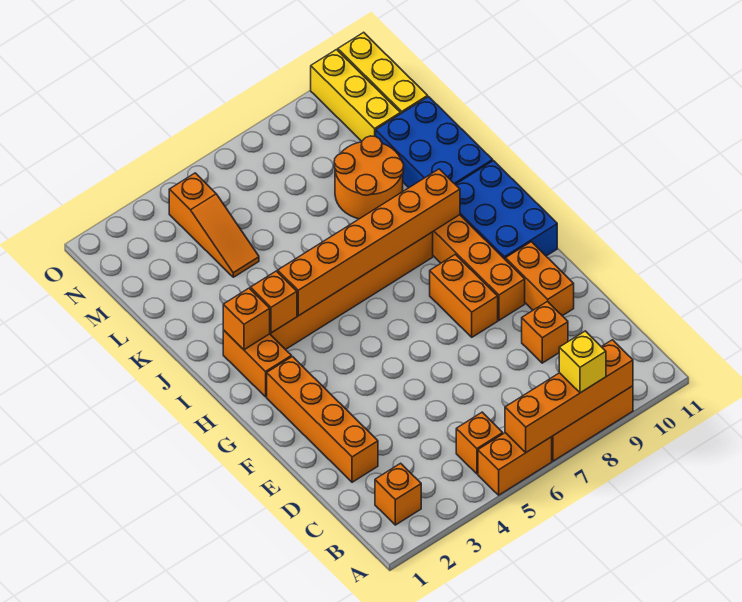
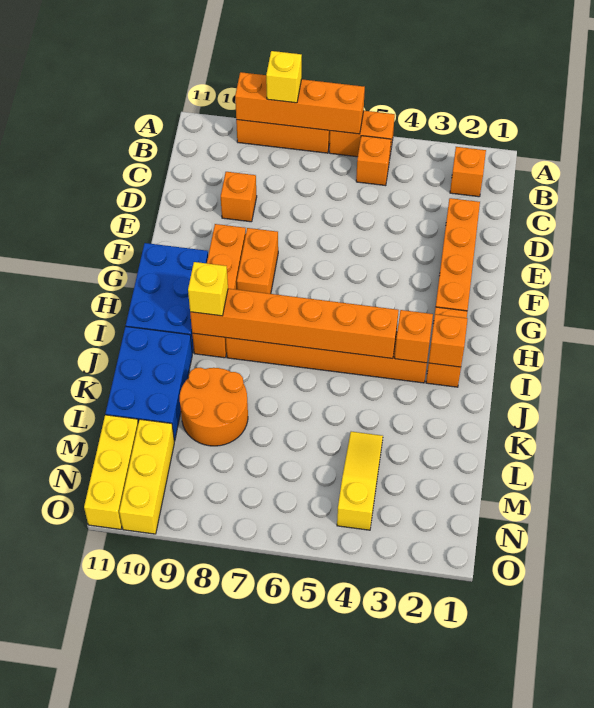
orange brick E10:F10 level 1 -> none
none -> yellow brick I9 level 3
orange slope L4:N4 level 1 top N -> yellow slope L4:N4 level 1 top N

